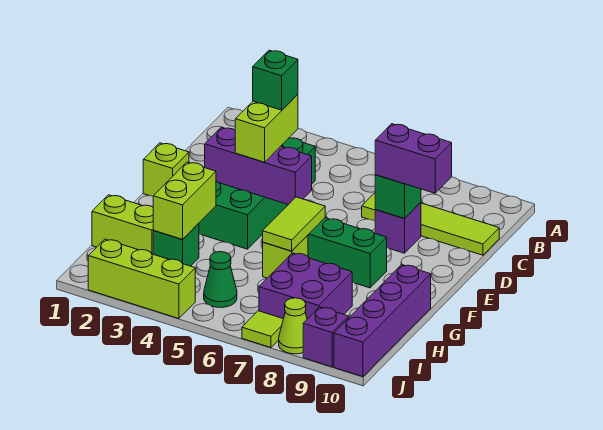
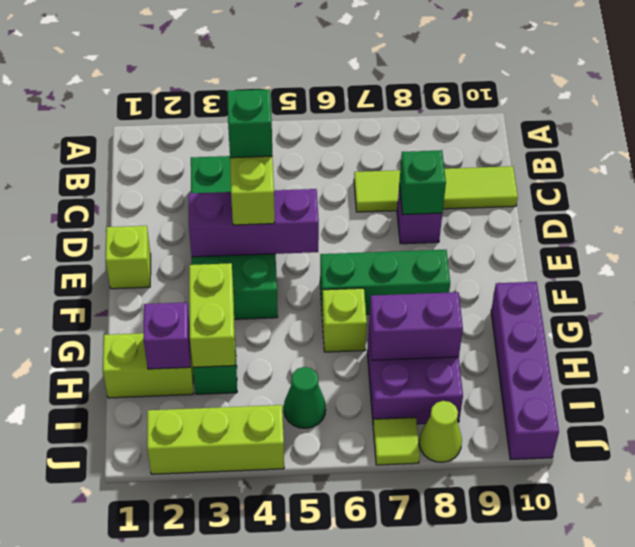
purple brick D8:D9 level 3 -> purple brick H7:H8 level 2
lime tile F6:G6 level 2 -> none
purple brick J9 level 1 -> purple brick H2 level 2

